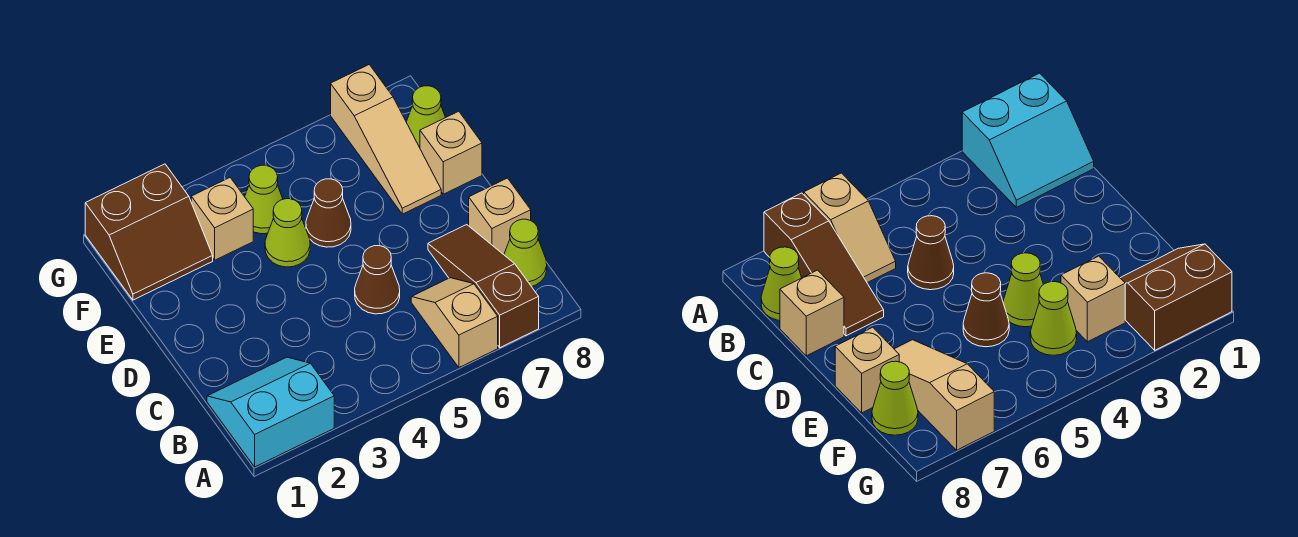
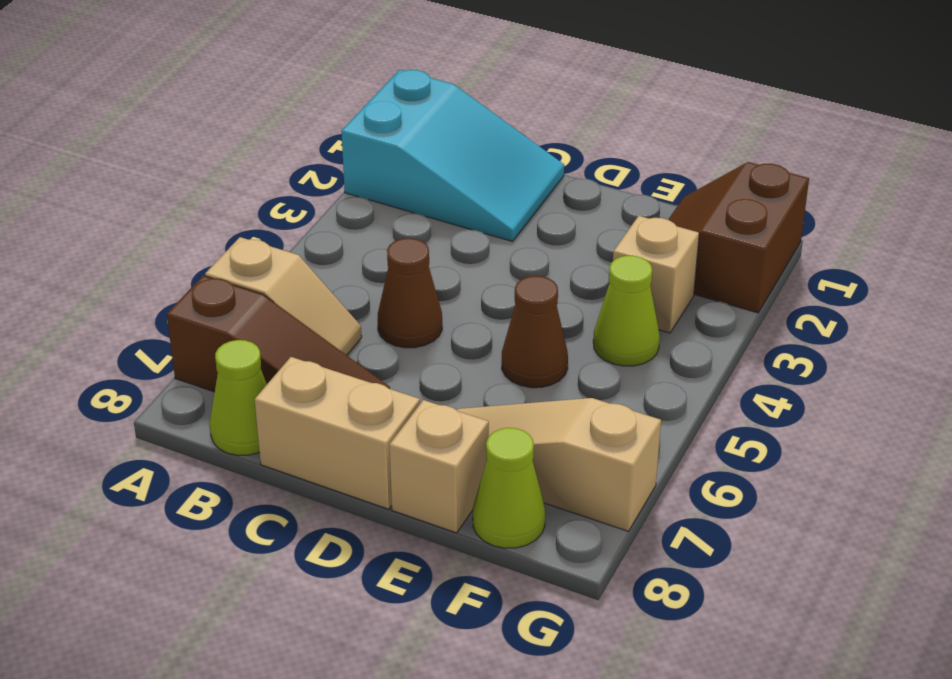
cyan slope A1:B2 level 1 top A -> cyan slope A1:C2 level 1 top A
tan brick C8 level 1 -> tan brick C8:D8 level 1
lime cone E4 level 1 -> none

